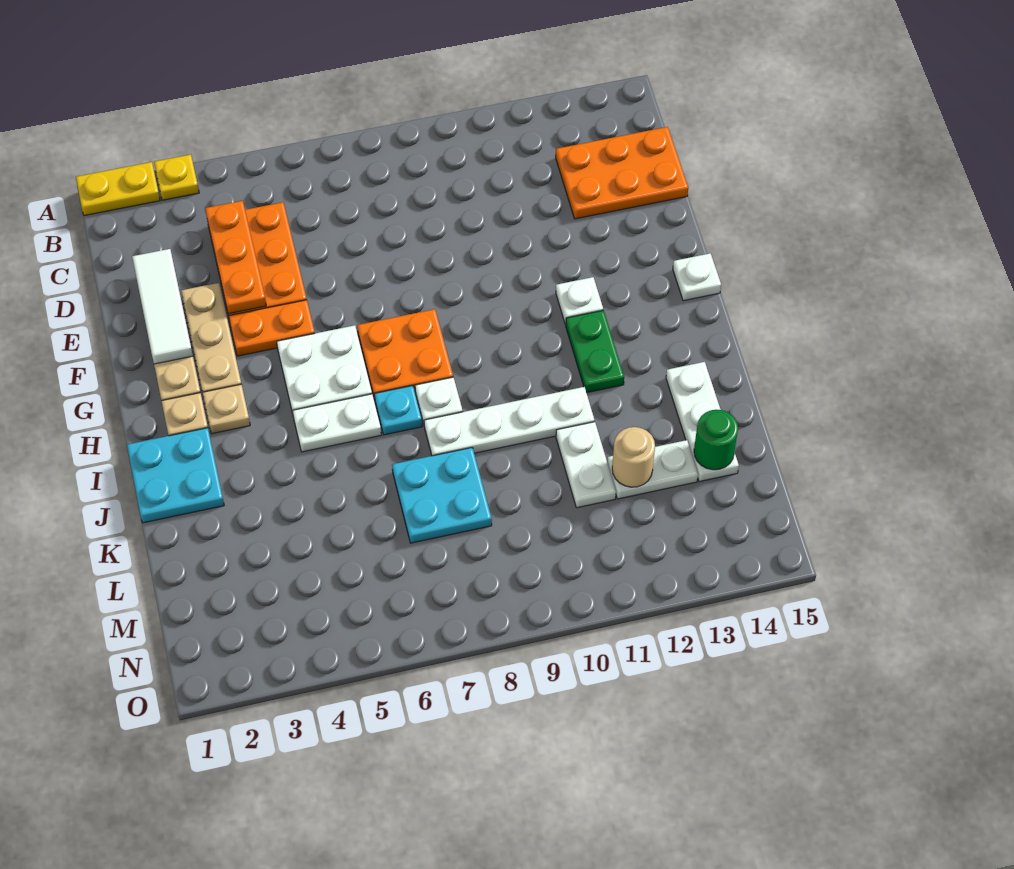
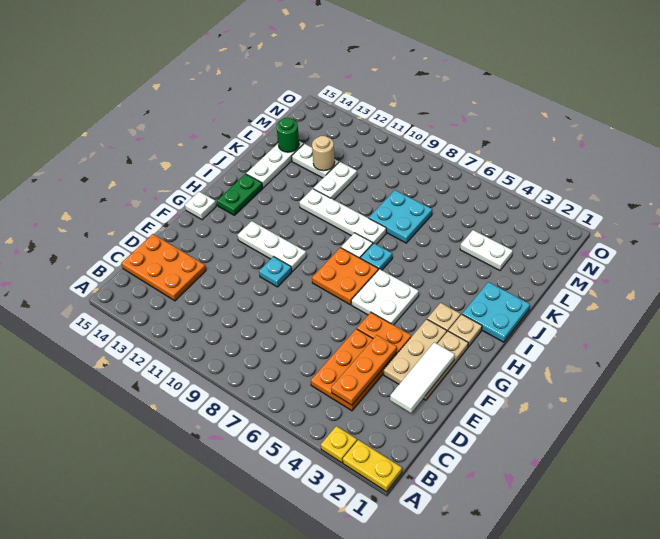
none -> cyan plate F10 level 1
white plate G12 level 1 -> white plate G10:G12 level 1
green plate H12:I12 level 1 -> green plate H14:I14 level 1
white plate I5:I6 level 1 -> white plate L3:L4 level 1

